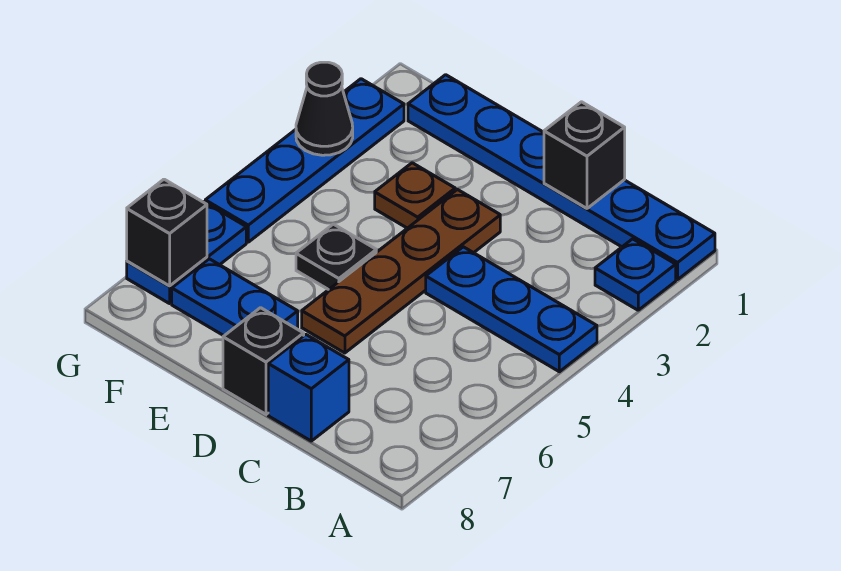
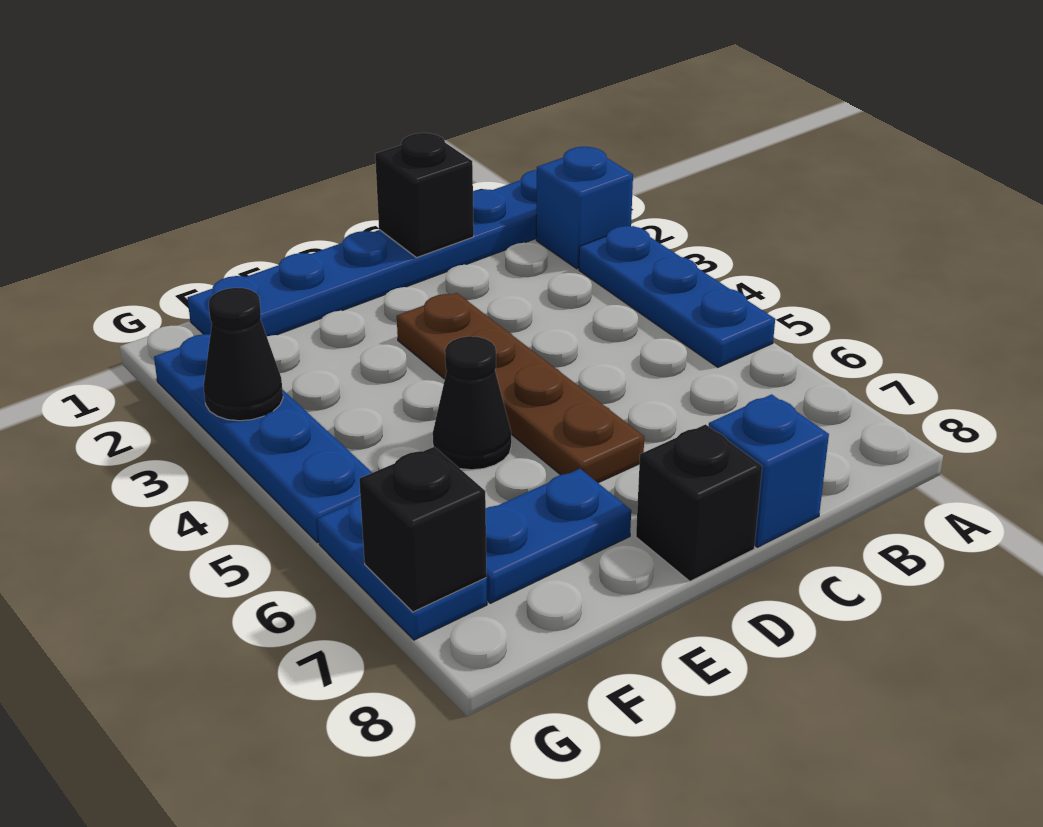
blue plate A2 level 1 -> blue brick A2 level 1
blue plate A4:C4 level 1 -> blue plate A3:A5 level 1
brown plate E3 level 1 -> none
black plate E5 level 1 -> black cone E5 level 1

